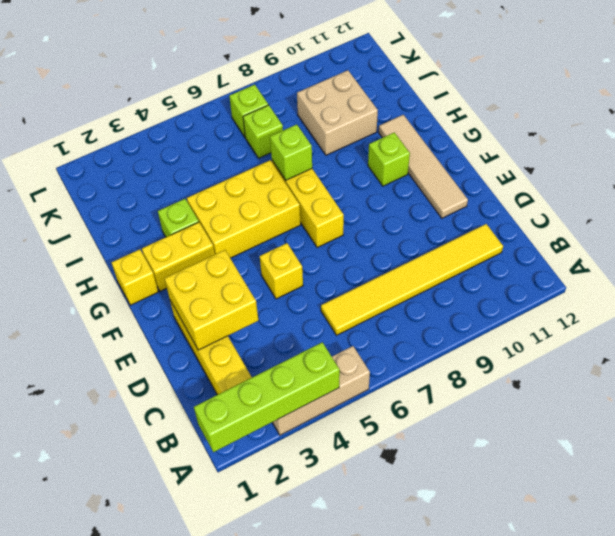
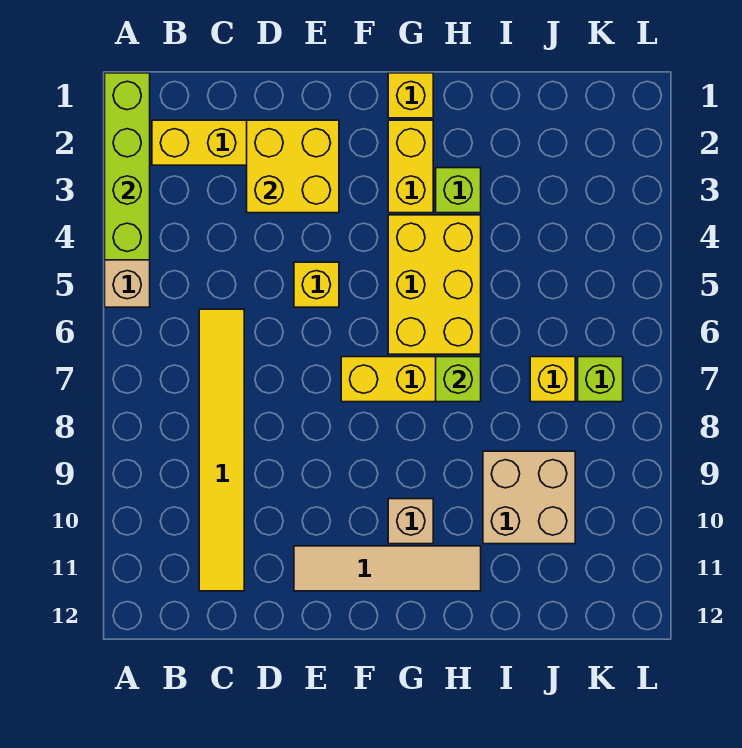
lime brick G10 level 1 -> tan brick G10 level 1
lime brick J7 level 1 -> yellow brick J7 level 1

